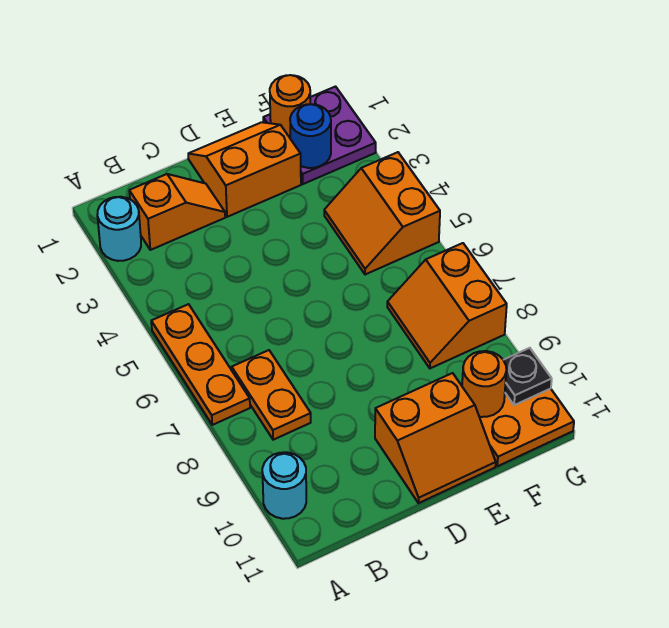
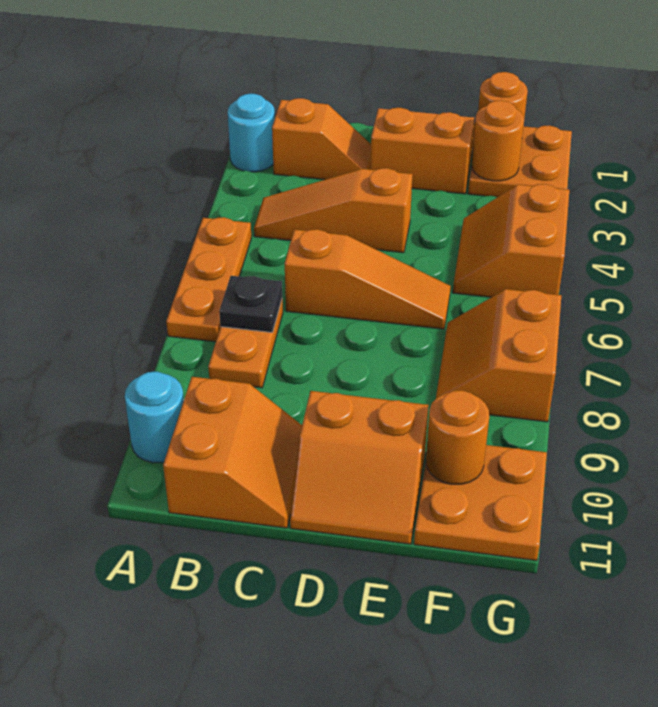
none -> orange slope B4:D4 level 1 top D
none -> orange slope B10:C11 level 1 top B
none -> orange slope C6:E6 level 1 top C
purple plate F1:G2 level 1 -> orange plate F1:G2 level 1
blue round brick F2 level 2 -> orange round brick F2 level 2
black plate G10 level 2 -> black plate B7 level 2

